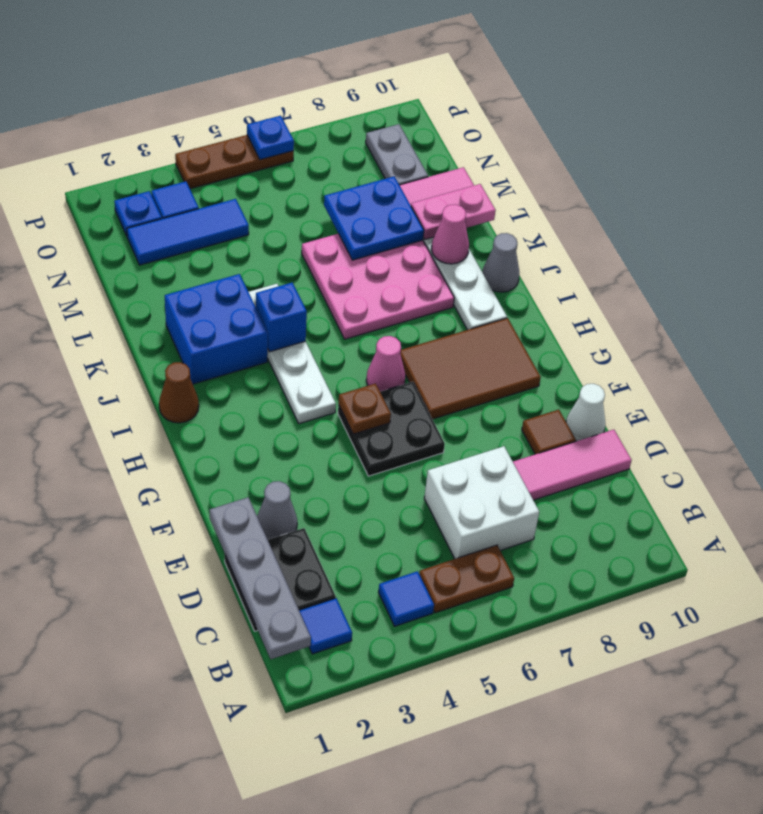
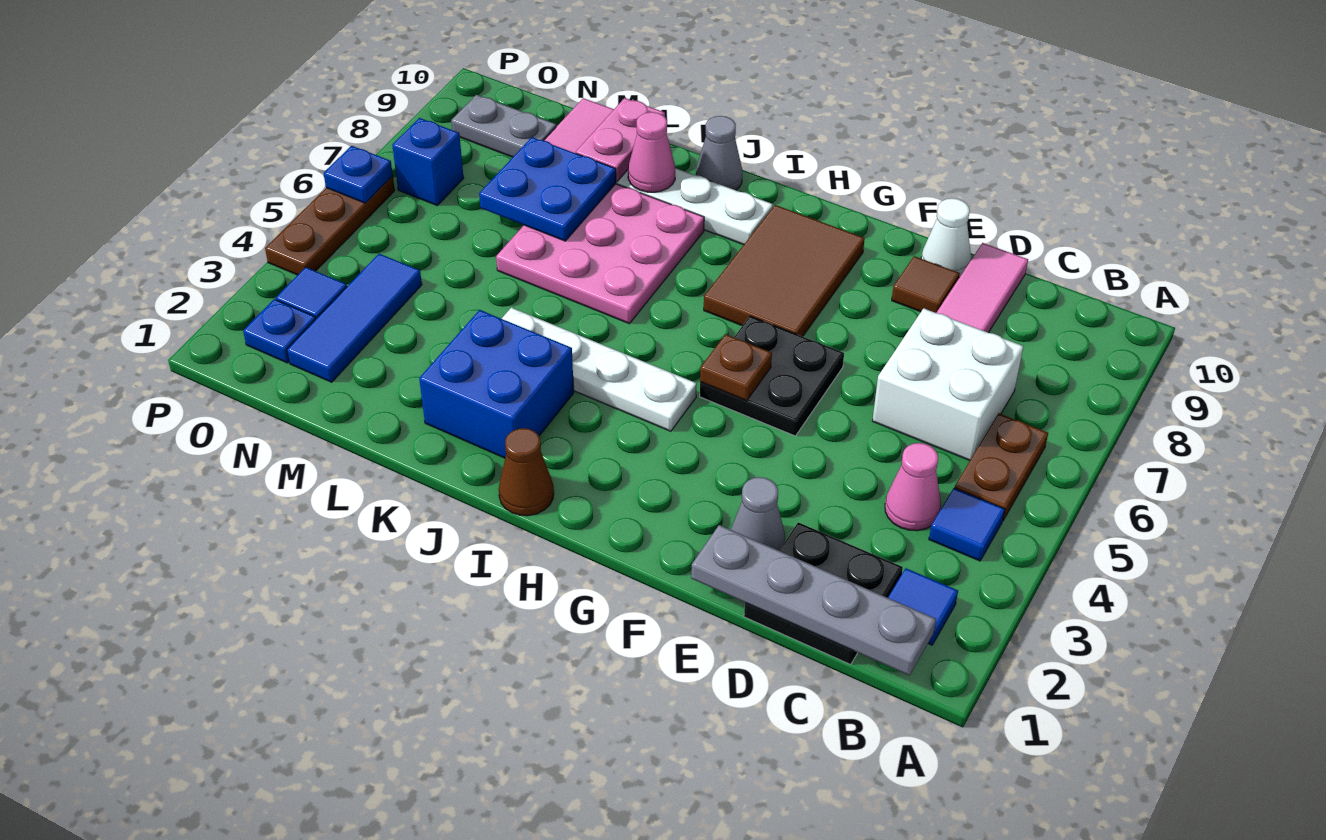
pink cone H6 level 1 -> pink cone C4 level 1
blue brick J4 level 2 -> blue brick O7 level 1

